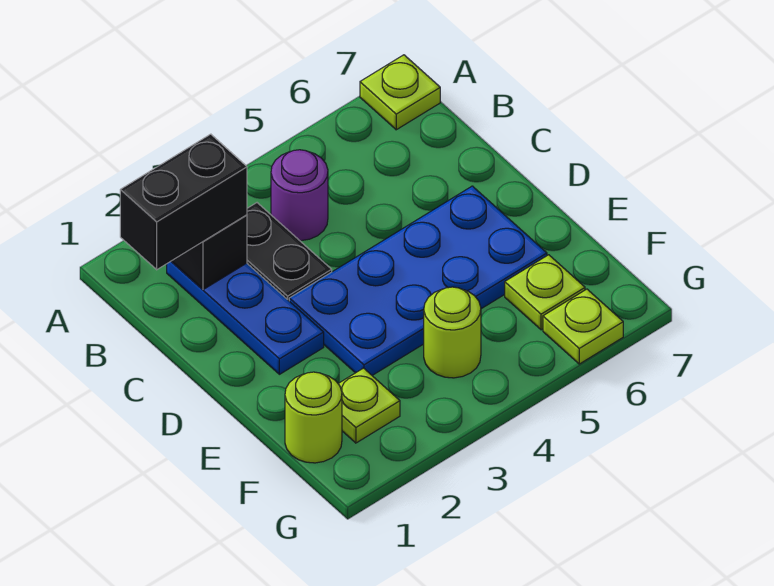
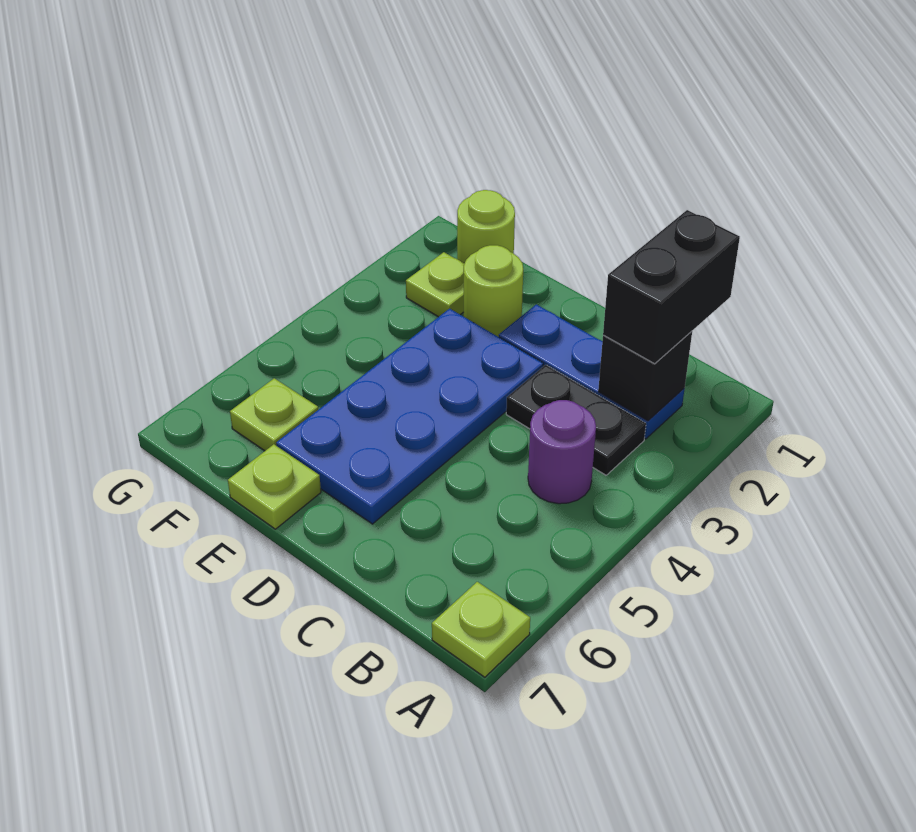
lime round brick F4 level 1 -> lime round brick E2 level 1
lime plate G6 level 1 -> lime plate E7 level 1

